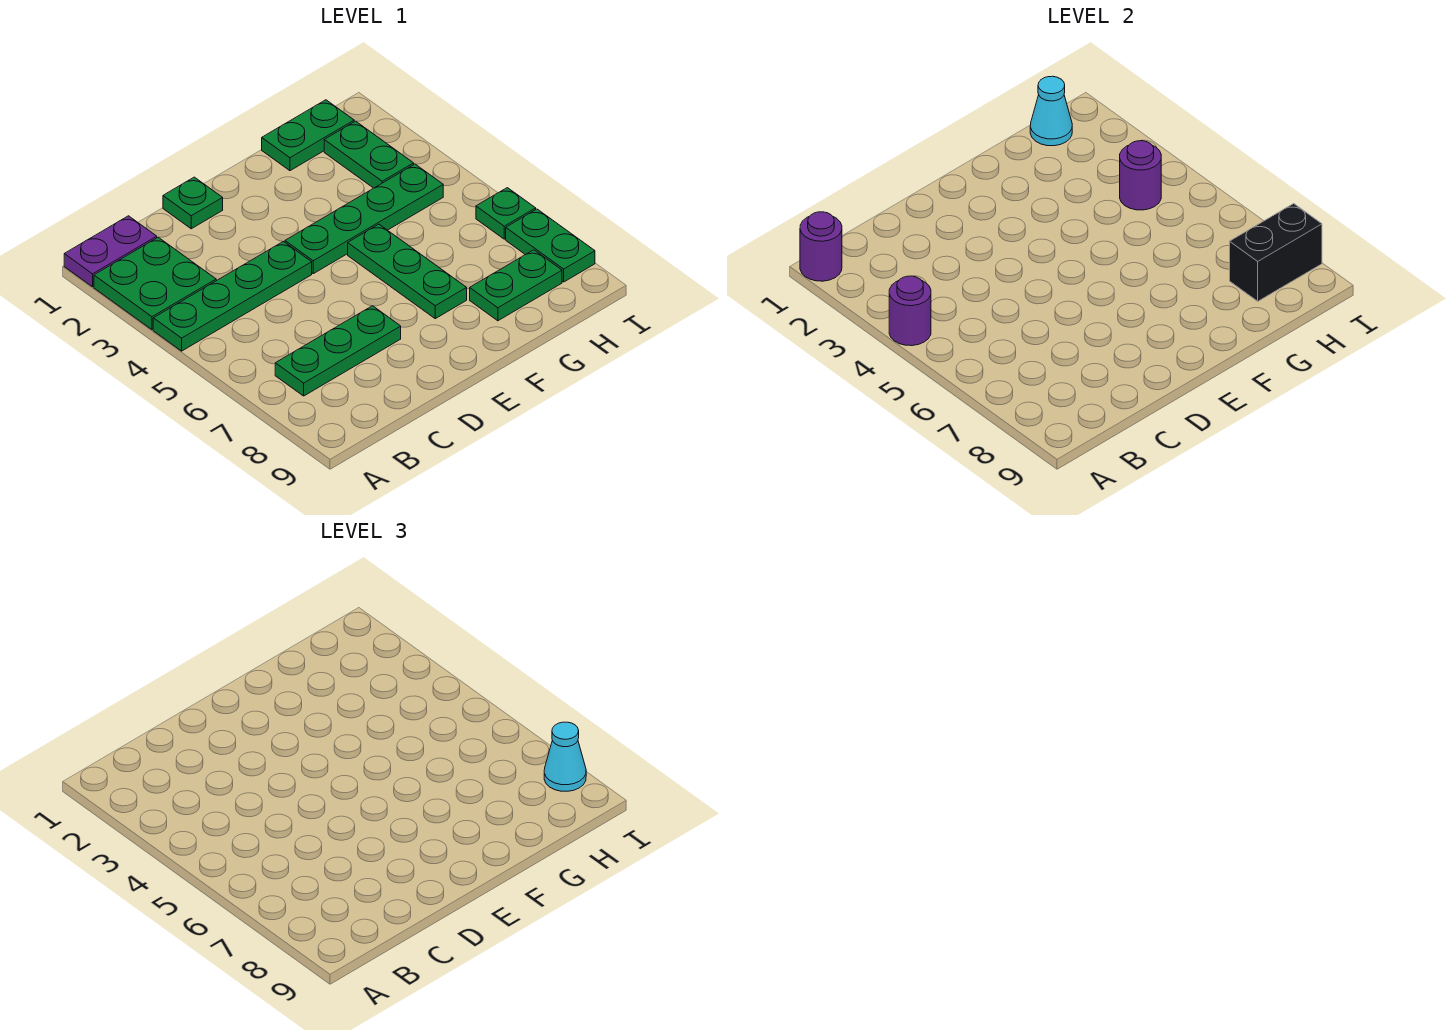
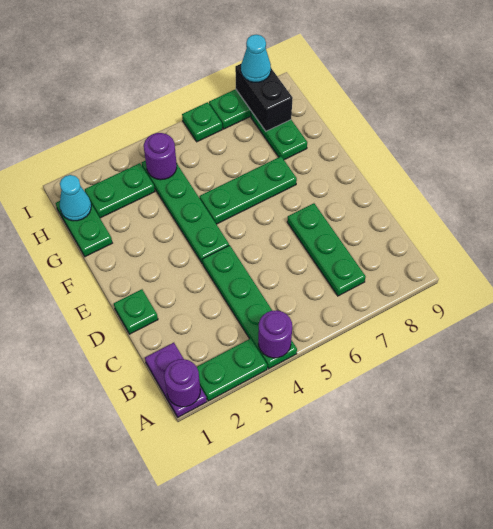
green plate A2:B3 level 1 -> green plate A2:A3 level 1

